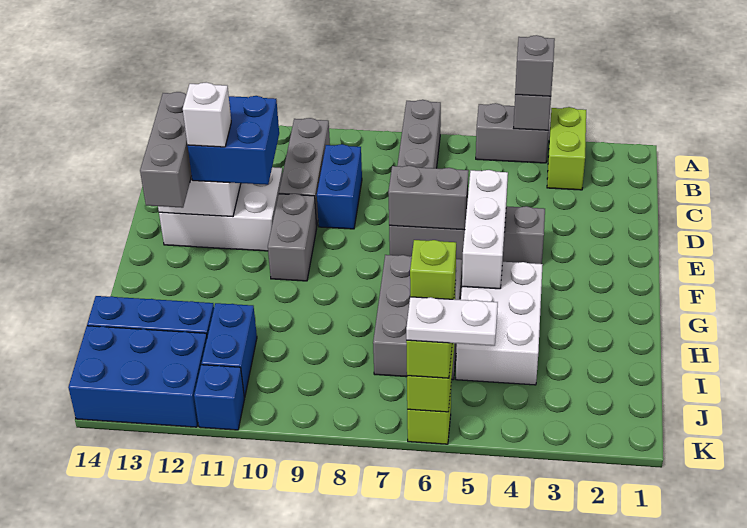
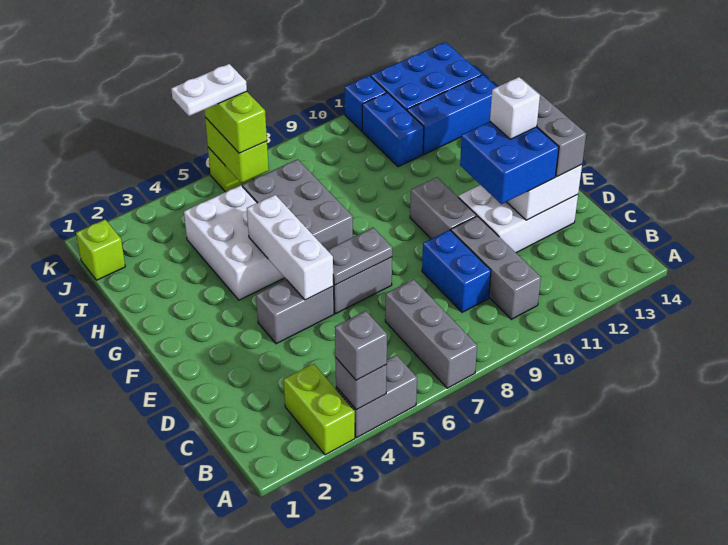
grey brick E6:E7 level 2 -> grey plate E6:E7 level 2
lime brick J6 level 4 -> lime brick J1 level 1

